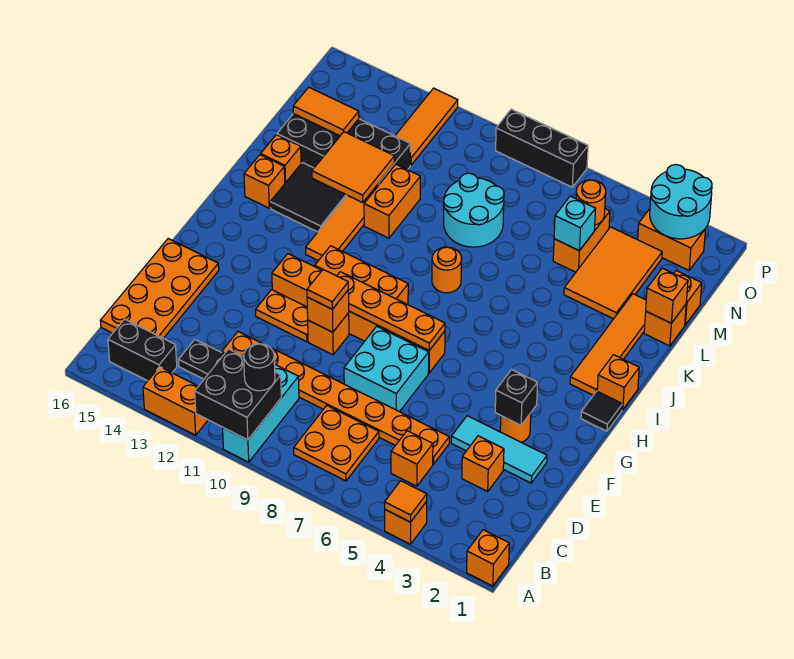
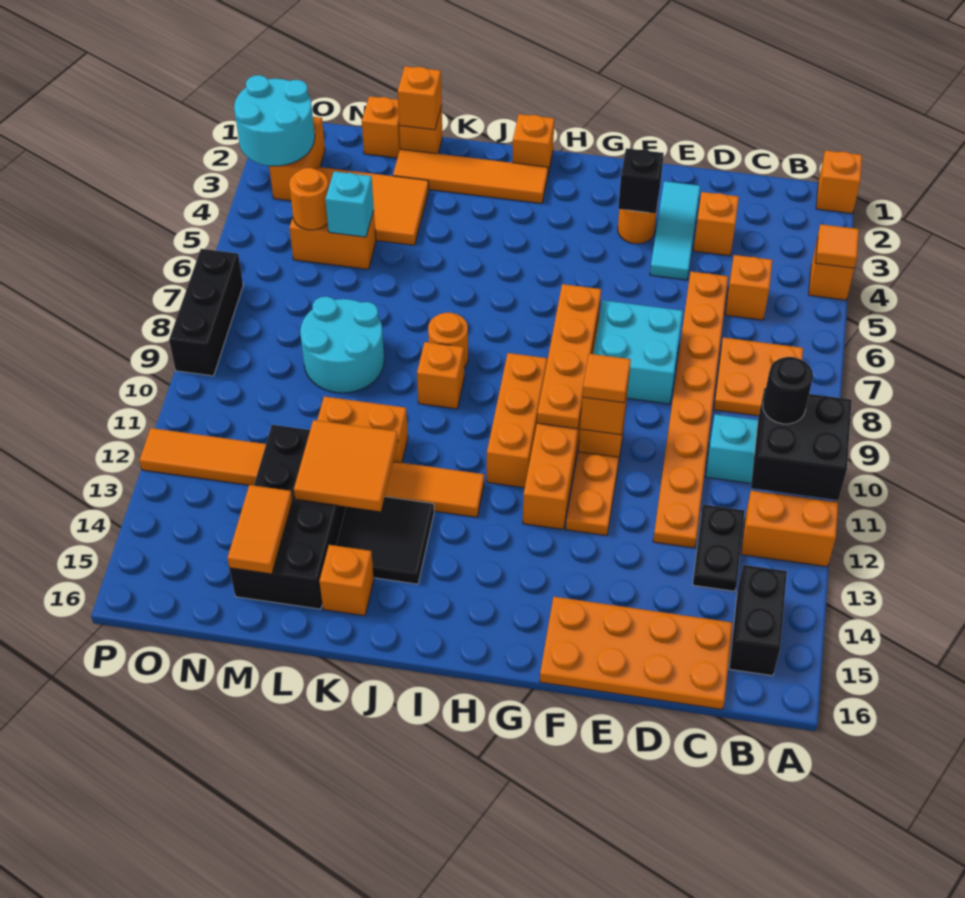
orange brick A12:A13 level 1 -> orange brick A12:B12 level 1
black tile H1 level 1 -> none
orange brick J15 level 1 -> orange brick J9 level 1

